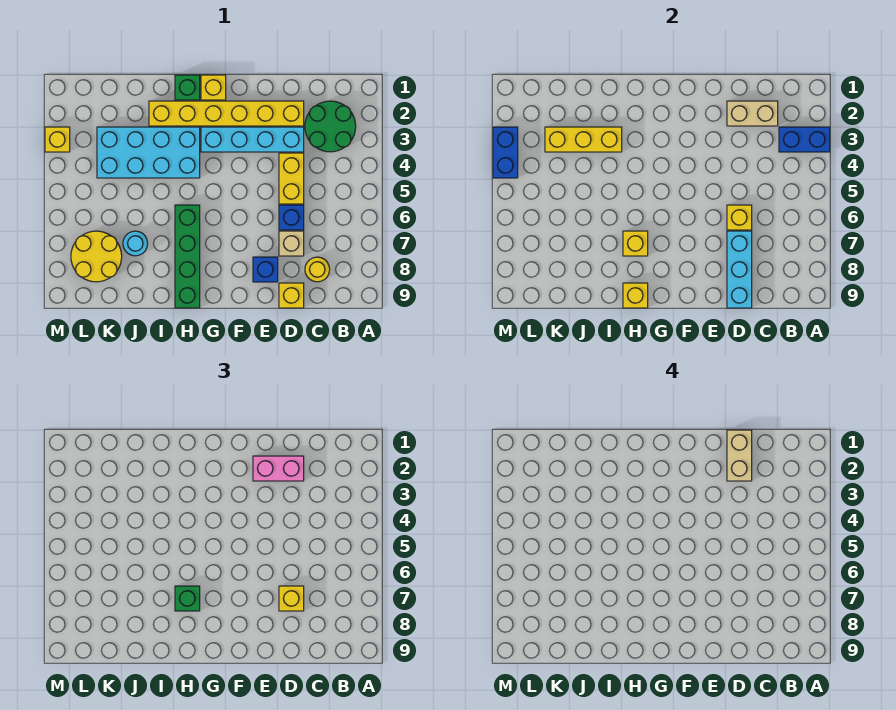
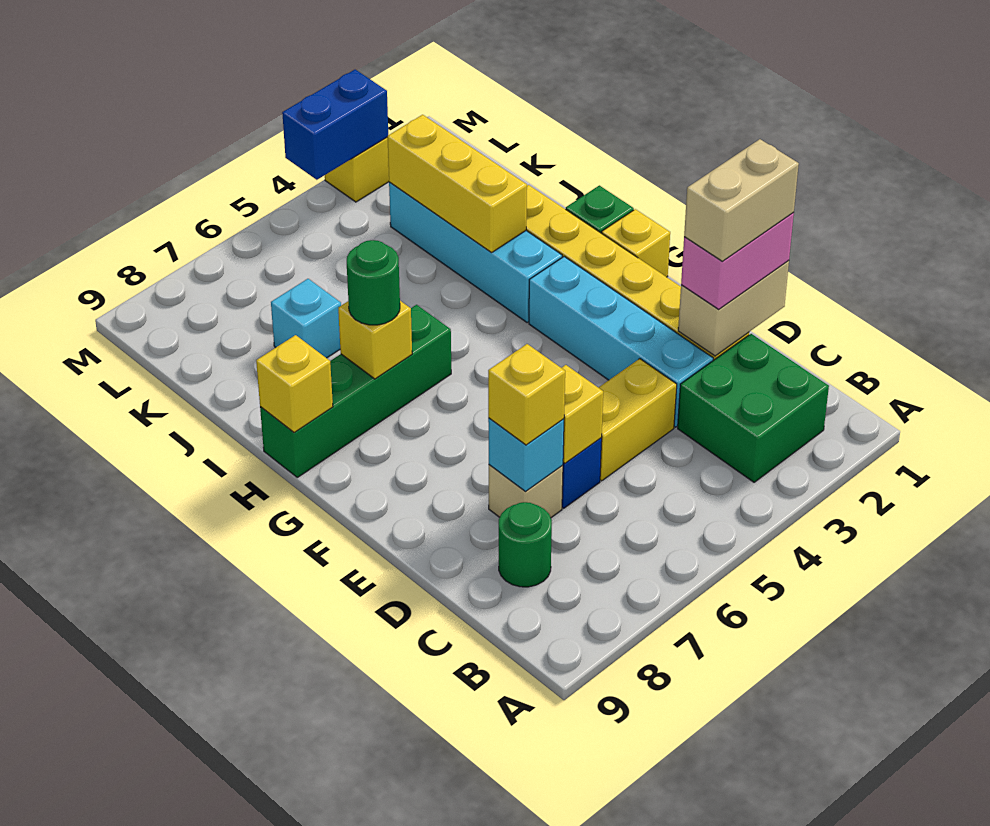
blue brick A3:B3 level 2 -> none
green round brick B2:C3 level 1 -> green brick B2:C3 level 1
tan brick C2:D2 level 2 -> tan brick D1:D2 level 2
yellow round brick C8 level 1 -> green round brick C8 level 1
pink brick D2:E2 level 3 -> pink brick D1:D2 level 3
cyan brick D7:D9 level 2 -> cyan brick D7 level 2
yellow brick D9 level 1 -> none
blue brick E8 level 1 -> none
cyan brick H3:K4 level 1 -> cyan brick H3:K3 level 1
green brick H7 level 3 -> green round brick H7 level 3
cyan round brick J7 level 1 -> cyan brick J7 level 1
yellow round brick K7:L8 level 1 -> none

